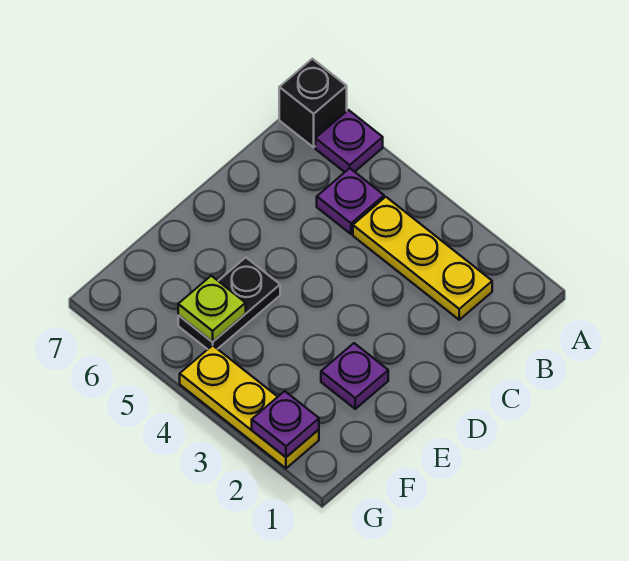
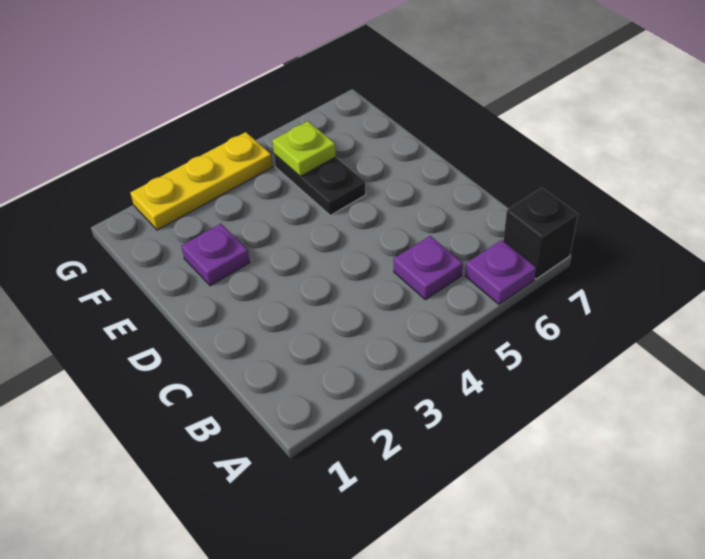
yellow plate B2:B4 level 1 -> none
purple plate G2 level 2 -> none

